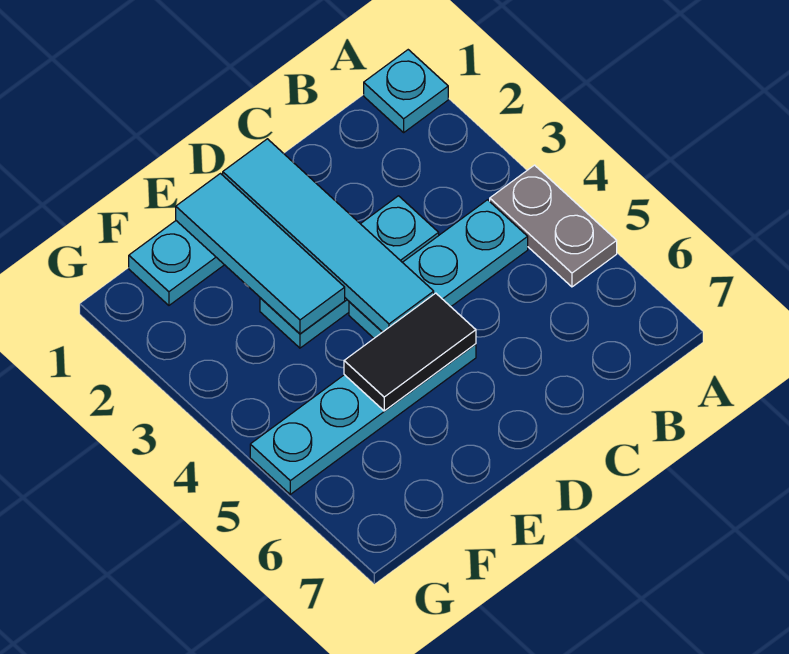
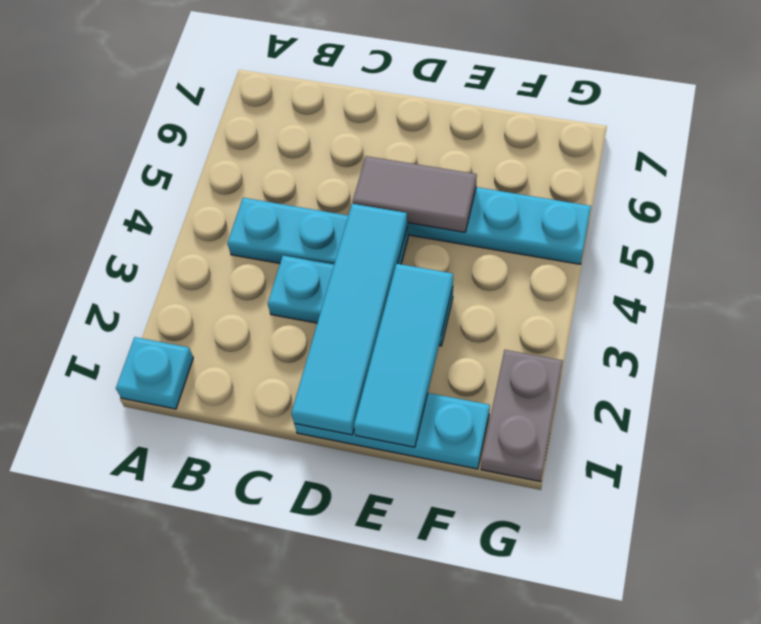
grey plate A4:A5 level 1 -> grey plate G1:G2 level 1
black tile D5:E5 level 2 -> grey tile D5:E5 level 2

